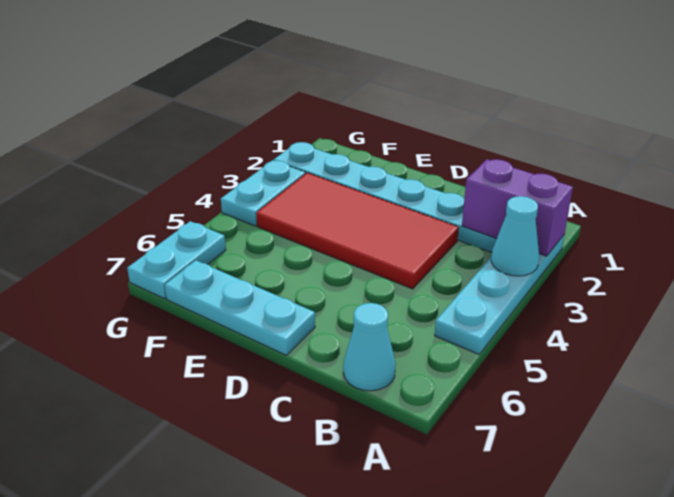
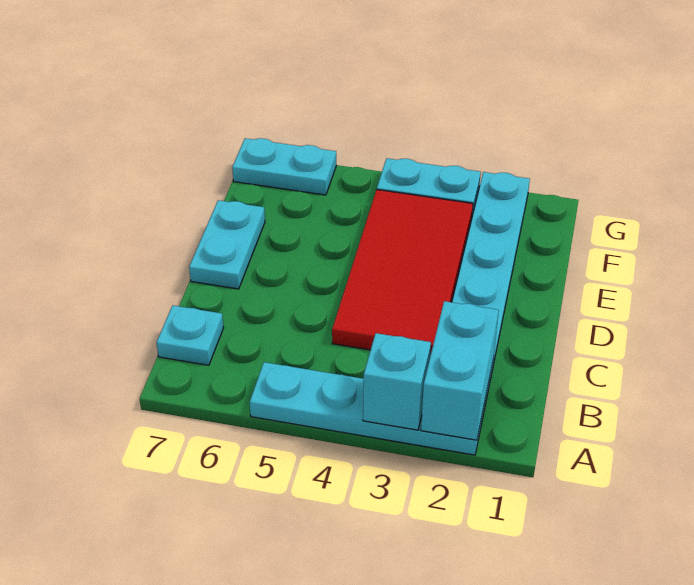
purple brick A2:B2 level 2 -> cyan brick A2:B2 level 2
cyan cone A3 level 2 -> cyan brick A3 level 2
cyan cone B7 level 1 -> cyan plate B7 level 1
cyan plate D7:F7 level 1 -> cyan plate D7:E7 level 1

